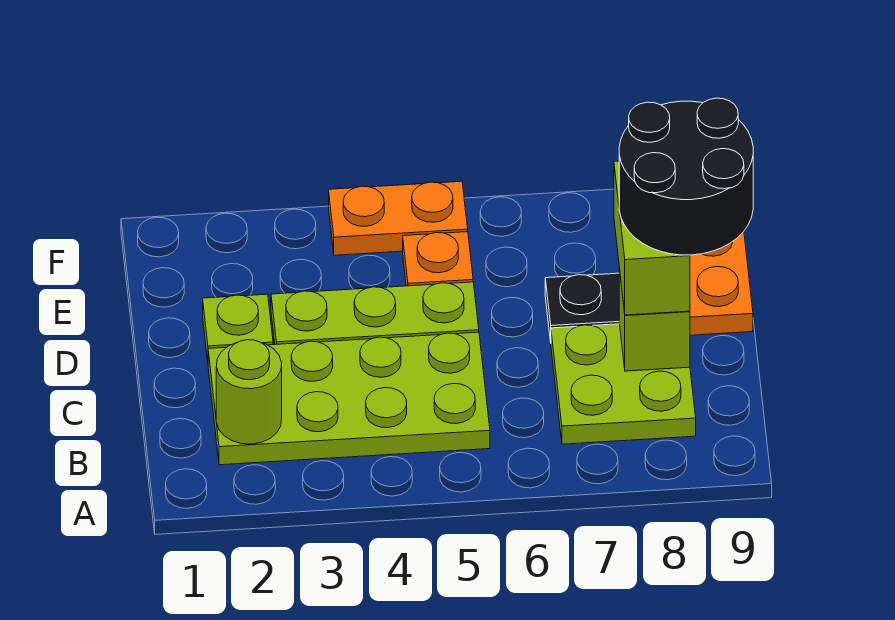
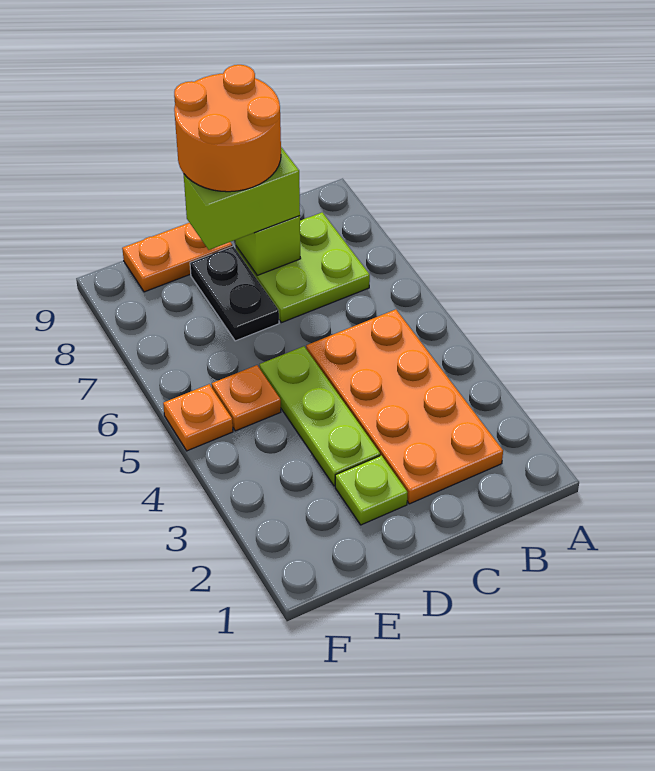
lime plate B2:C5 level 1 -> orange plate B2:C5 level 1
lime round brick B2 level 2 -> none
black round brick C8:D9 level 4 -> orange round brick C8:D9 level 4
orange plate F4:F5 level 1 -> orange plate F5 level 1

